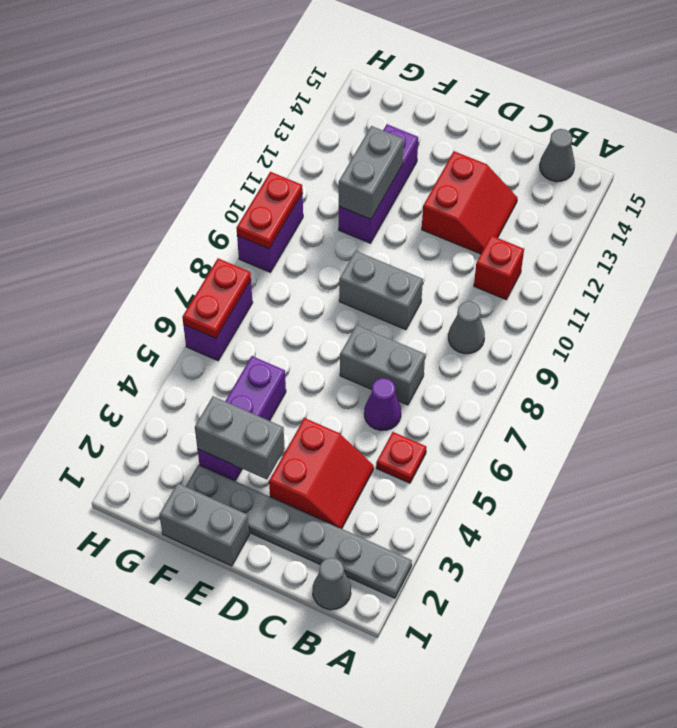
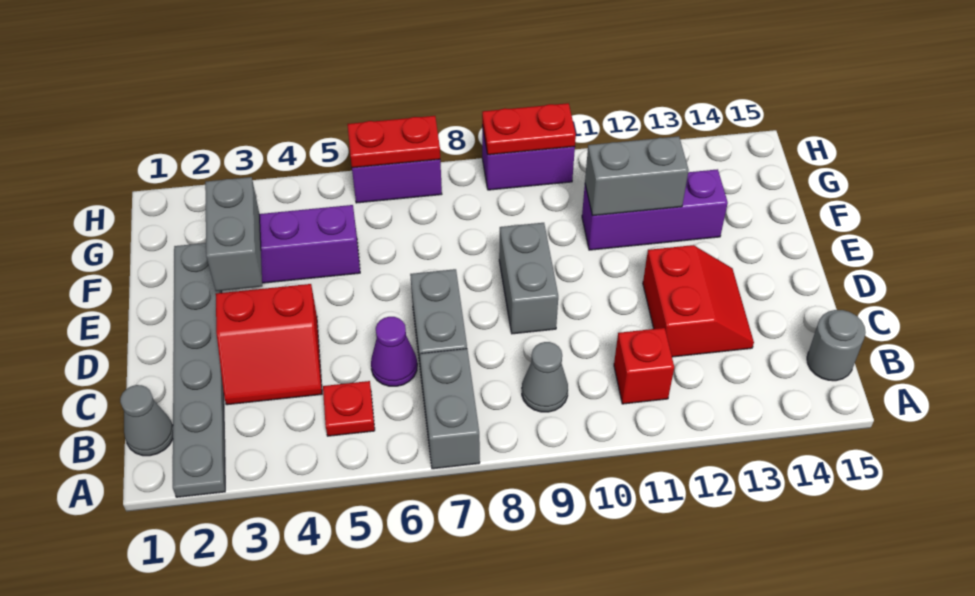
grey cone B15 level 1 -> grey round brick B15 level 1
red slope C12:D13 level 1 top D -> red slope C12:D13 level 1 top 12
grey brick E1:F1 level 1 -> grey brick A7:B7 level 1

